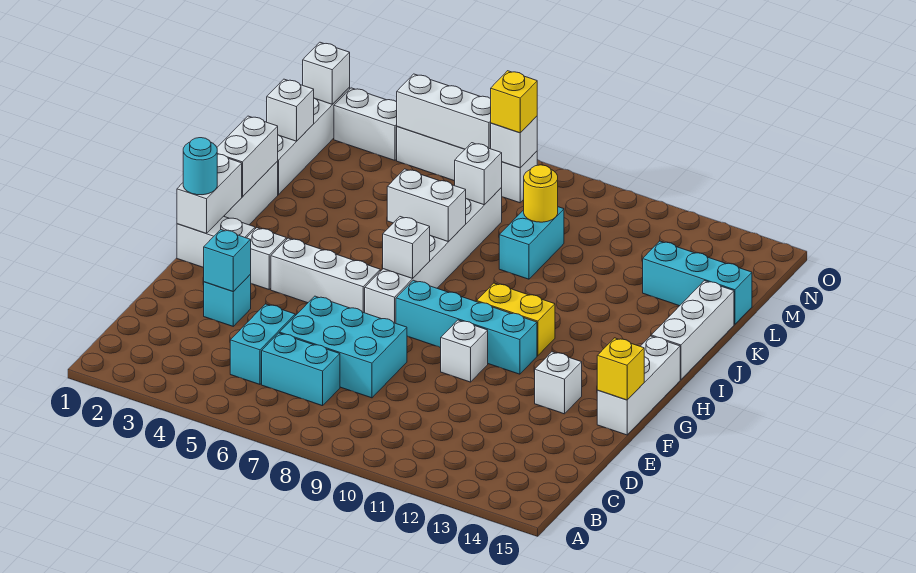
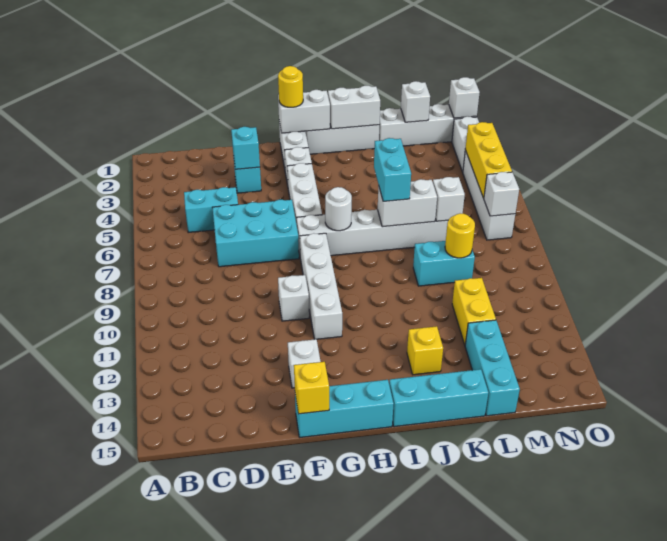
cyan brick C6:C7 level 1 -> cyan brick J6:J7 level 3
cyan brick D6:E8 level 1 -> cyan brick D6:F7 level 1
white brick F15:H15 level 1 -> cyan brick F15:H15 level 1
cyan round brick G1 level 3 -> yellow round brick G1 level 3
cyan brick G8:G11 level 1 -> white brick G8:G11 level 1
white brick H7 level 2 -> white round brick H7 level 2
yellow brick H10:H11 level 1 -> yellow brick L11:L12 level 1
white brick I15:K15 level 1 -> cyan brick I15:K15 level 1
white brick J6:J7 level 2 -> white brick J7:K7 level 2
white brick N4:N6 level 2 -> yellow brick N4:N6 level 2
yellow brick N7 level 3 -> yellow brick J13 level 1

